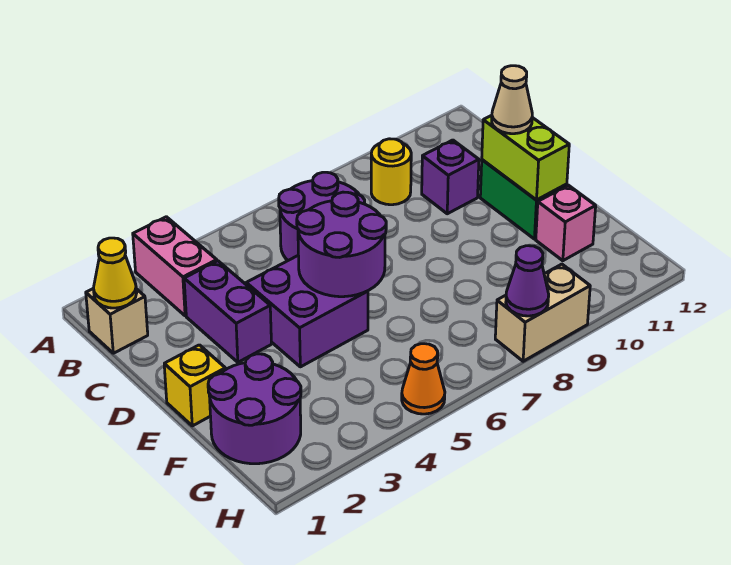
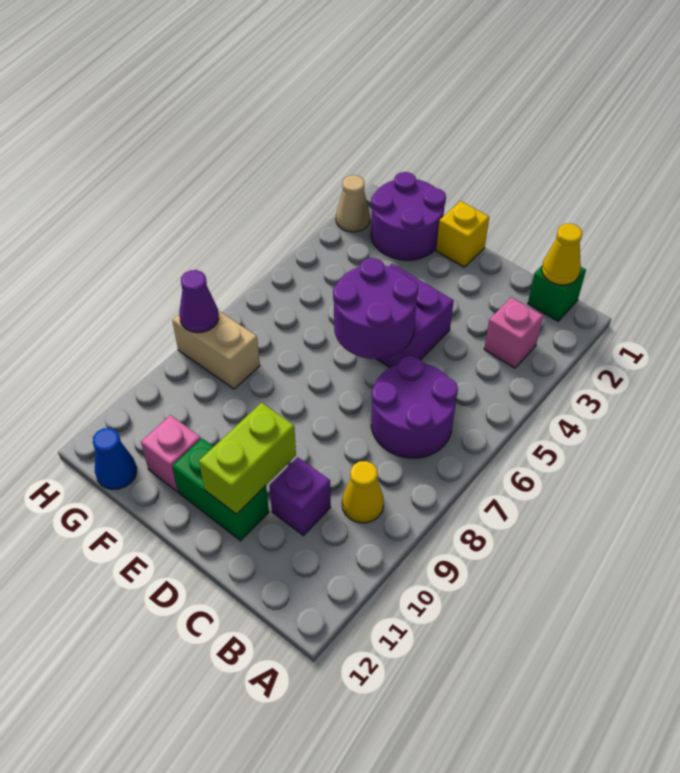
pink brick A3:B3 level 1 -> pink brick B3 level 1
tan brick B1 level 1 -> green brick B1 level 1
yellow round brick B9 level 1 -> yellow cone B9 level 1
purple brick C3:D3 level 1 -> none
lime brick D11:E11 level 2 -> lime brick D10:D11 level 2
tan cone D11 level 3 -> tan cone H2 level 1
none -> blue cone G12 level 1
orange cone H5 level 1 -> none
tan brick H8:H9 level 1 -> tan brick G8:H8 level 1

